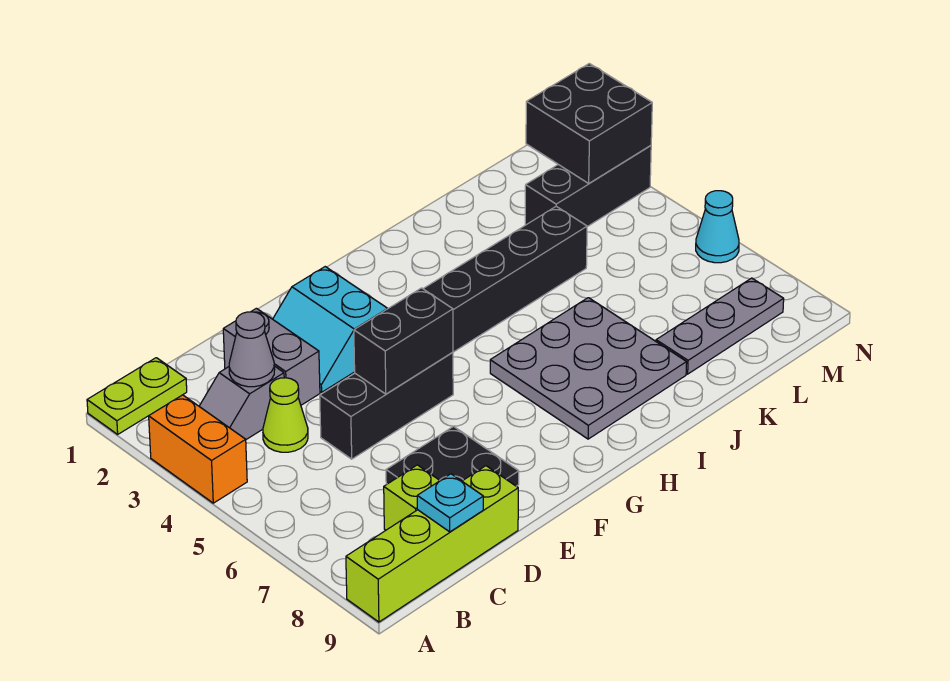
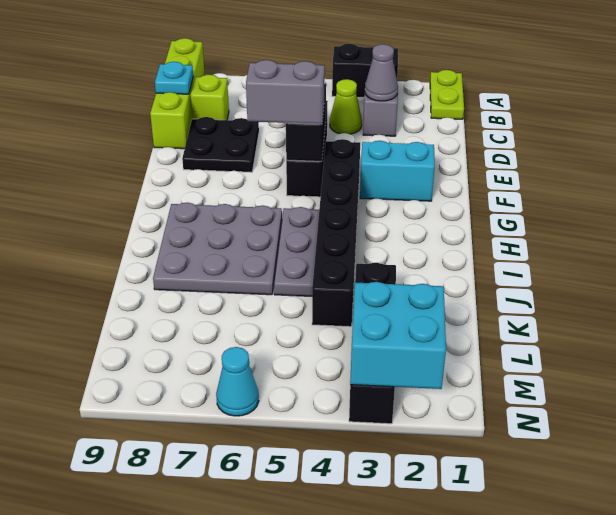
orange brick A3:A4 level 1 -> black brick A3:A4 level 1
grey brick D2:D3 level 1 -> grey brick F5:F6 level 3
grey plate K8:M8 level 1 -> grey plate H5:J5 level 1
black brick L3:N3 level 1 -> black brick K3:N3 level 1
black brick M2:N3 level 2 -> cyan brick M2:N3 level 2

